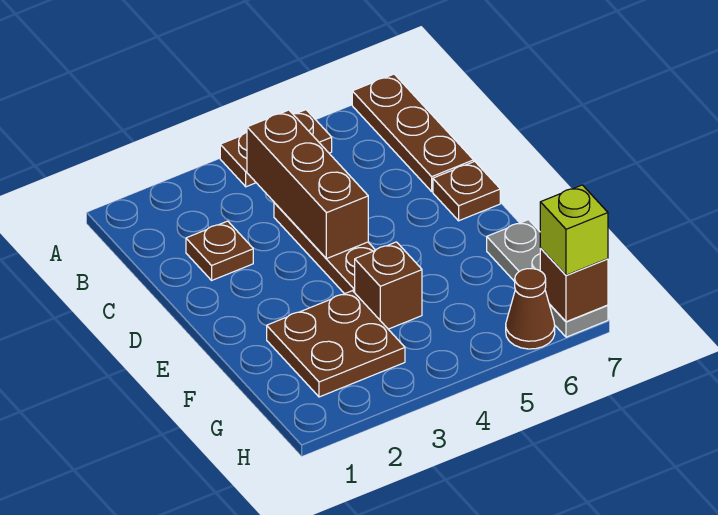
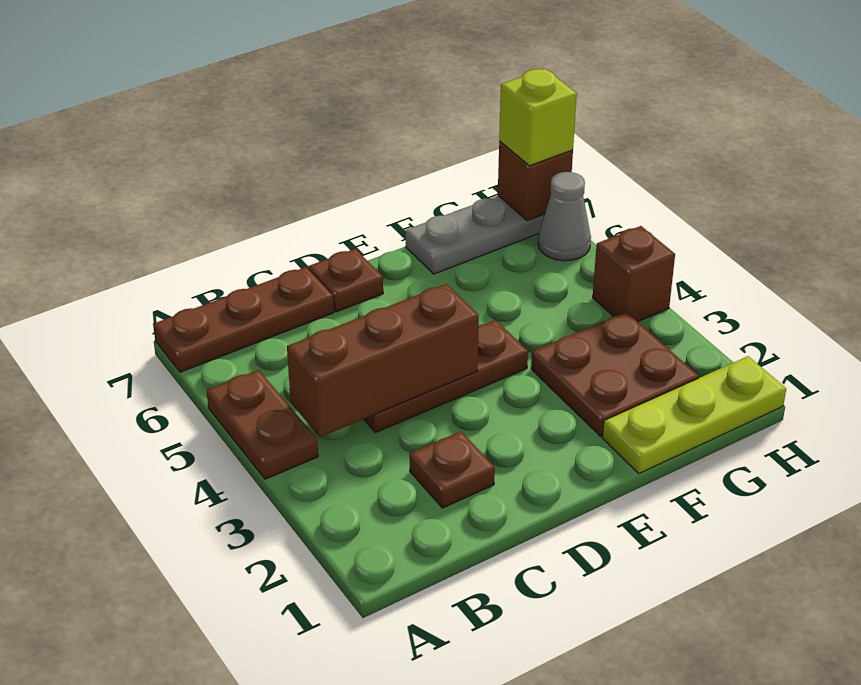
none -> lime plate F1:H1 level 1
brown brick F4 level 1 -> brown brick H4 level 1
brown cone H6 level 1 -> grey cone H6 level 1

